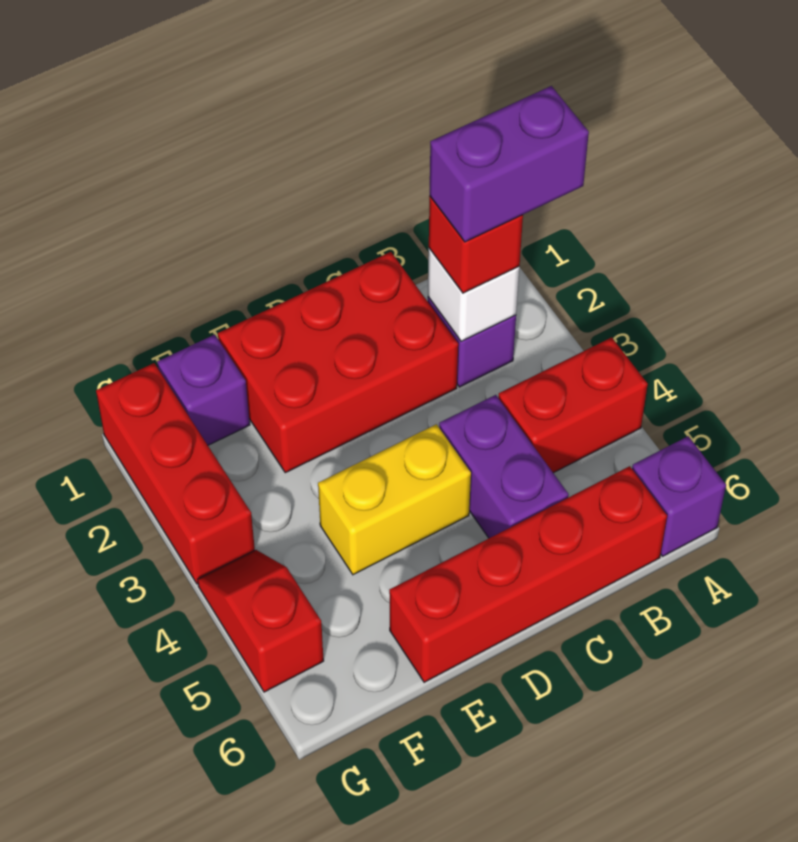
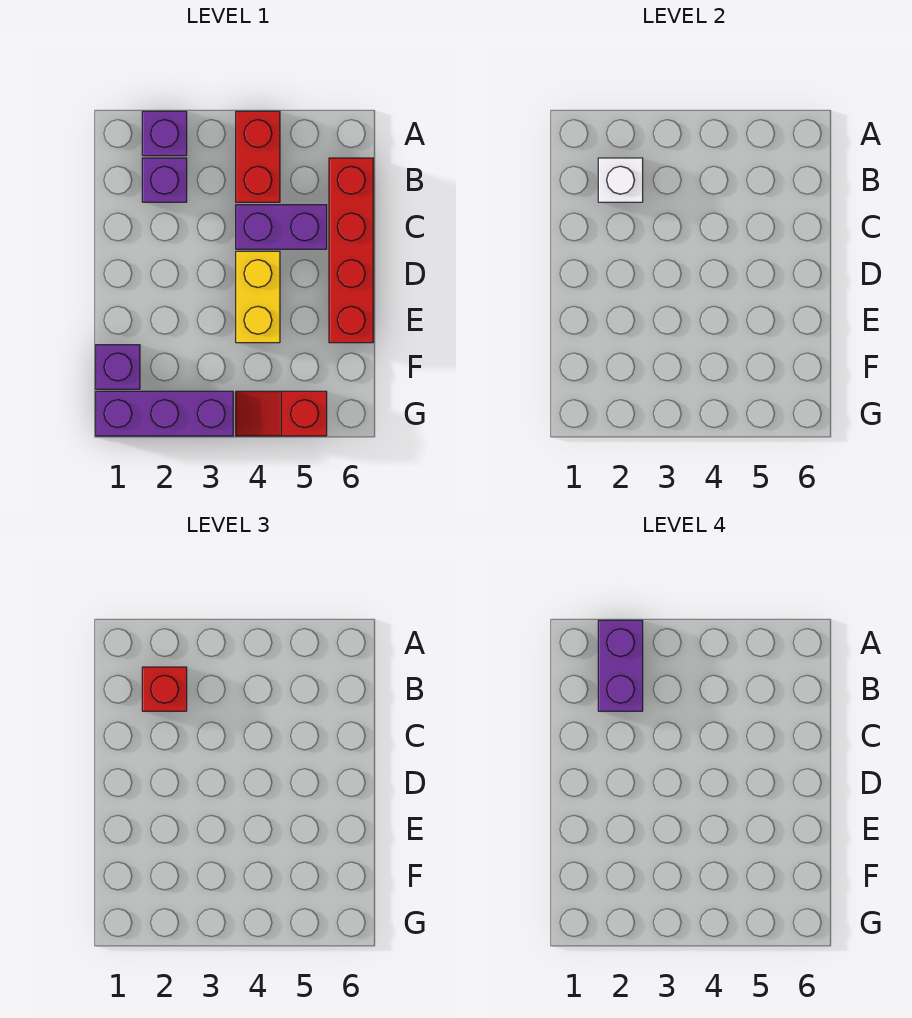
purple brick A6 level 1 -> purple brick A2 level 1
red brick C1:E2 level 1 -> none
red brick G1:G3 level 1 -> purple brick G1:G3 level 1

